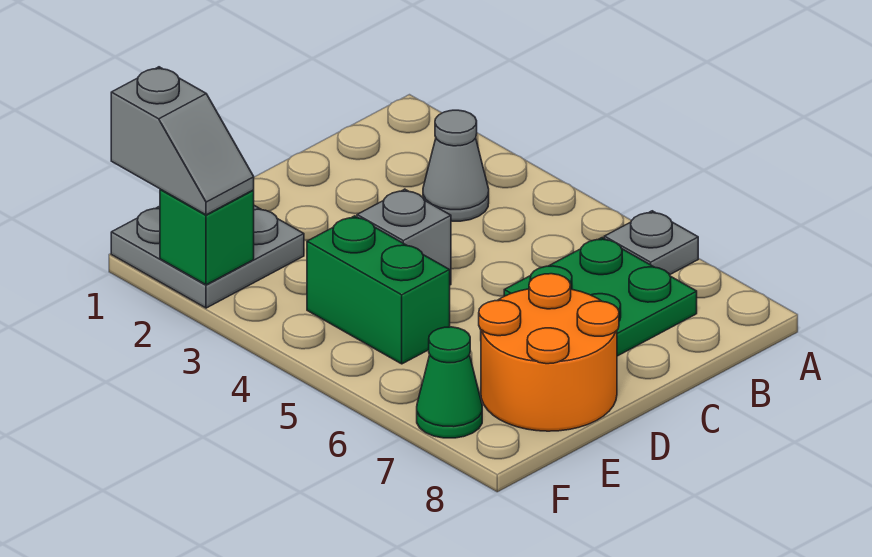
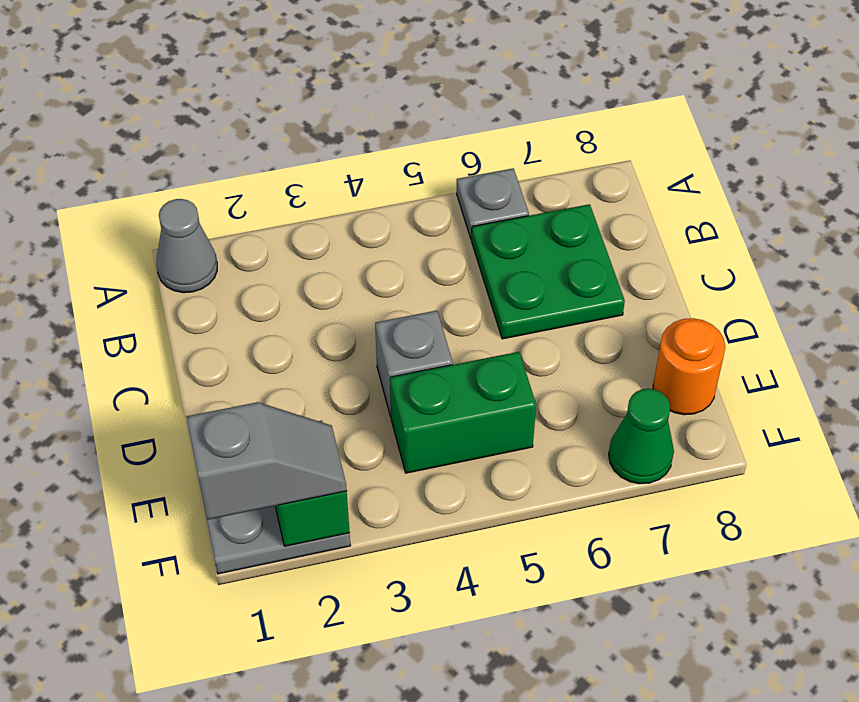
grey cone B3 level 1 -> grey cone A1 level 1
orange round brick D7:E8 level 1 -> orange round brick E8 level 1

